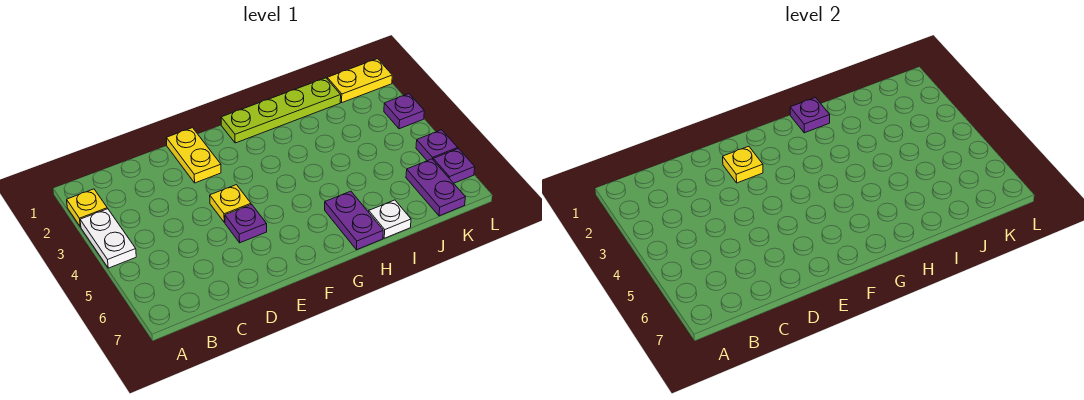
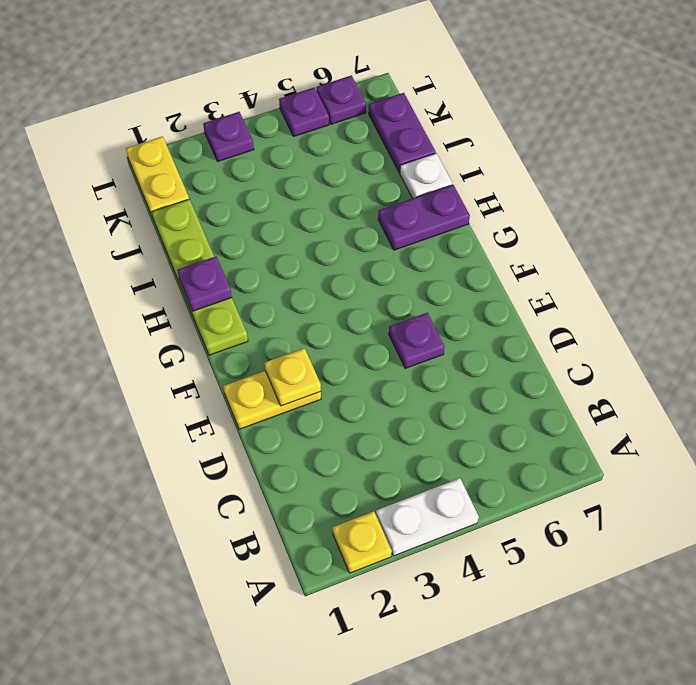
yellow plate E4 level 1 -> none
purple plate K6:K7 level 1 -> purple plate J7:K7 level 1

